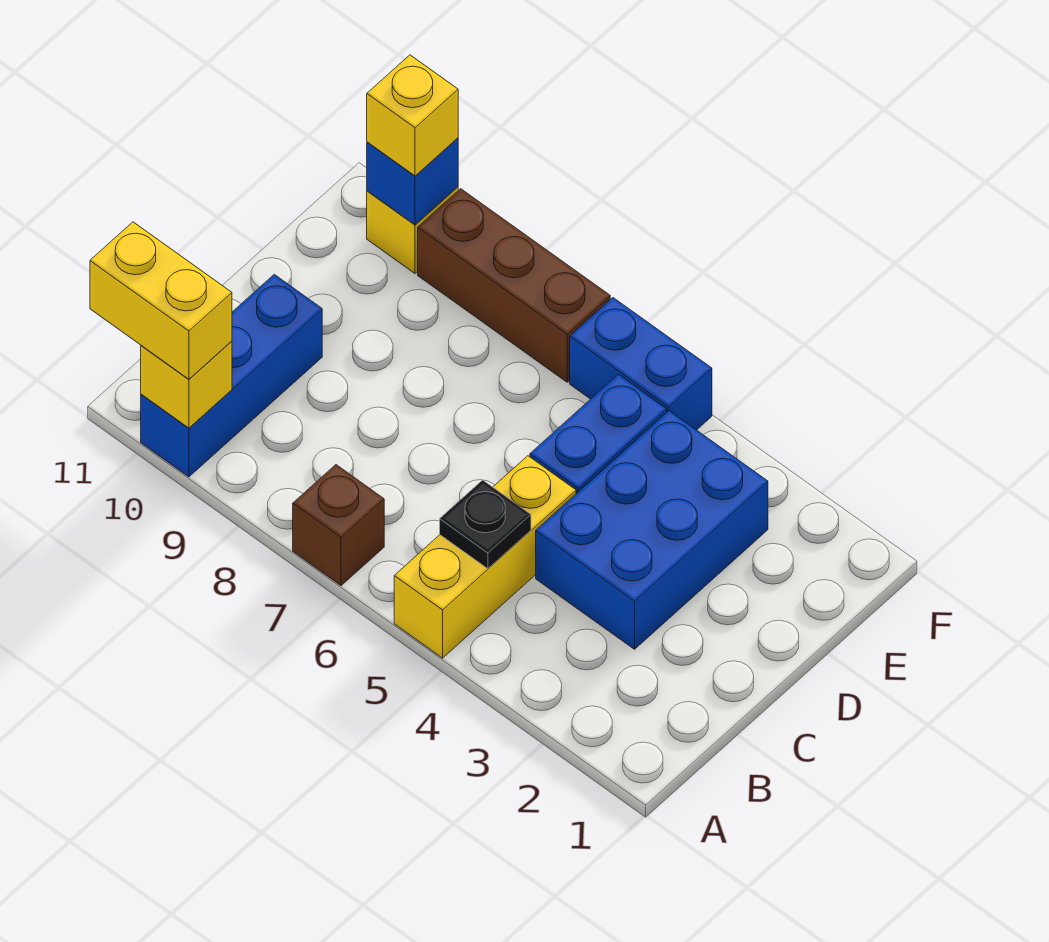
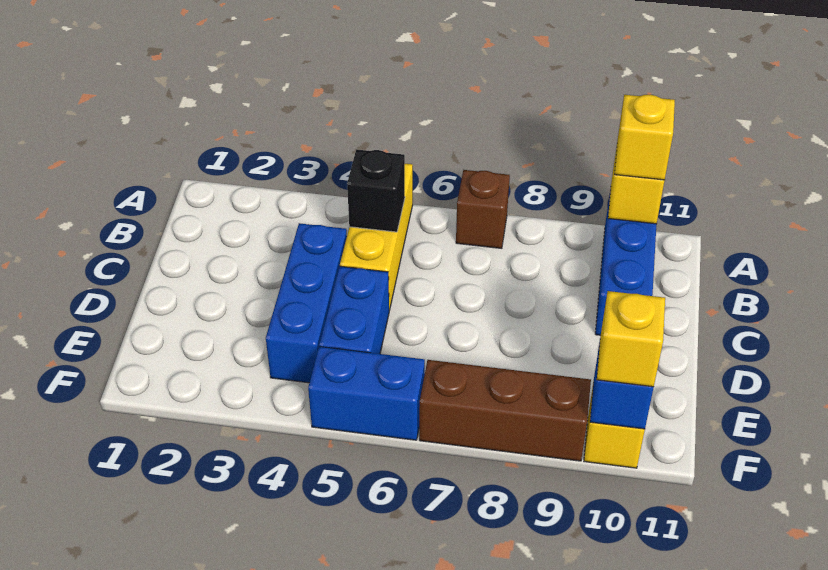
yellow brick A10:A11 level 3 -> yellow brick A10 level 3
black plate B5 level 2 -> black brick B5 level 2
blue brick C3:E4 level 1 -> blue brick C4:E4 level 1

